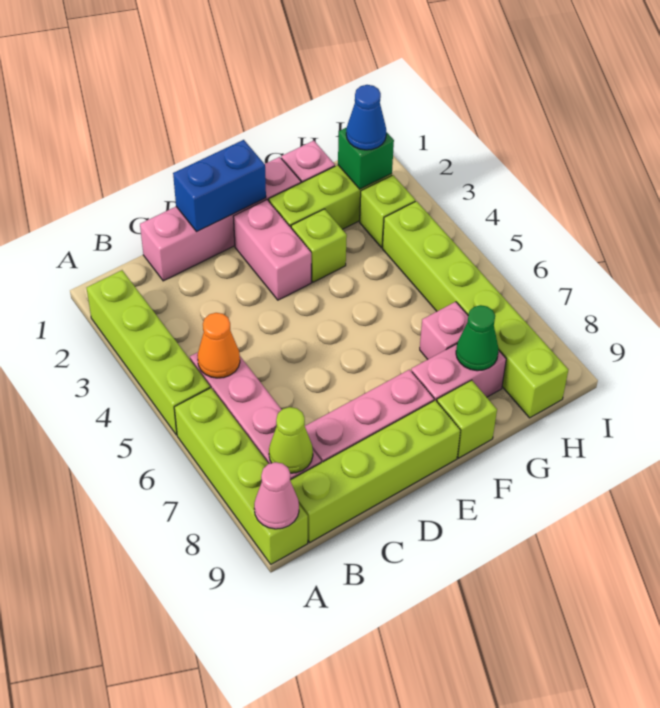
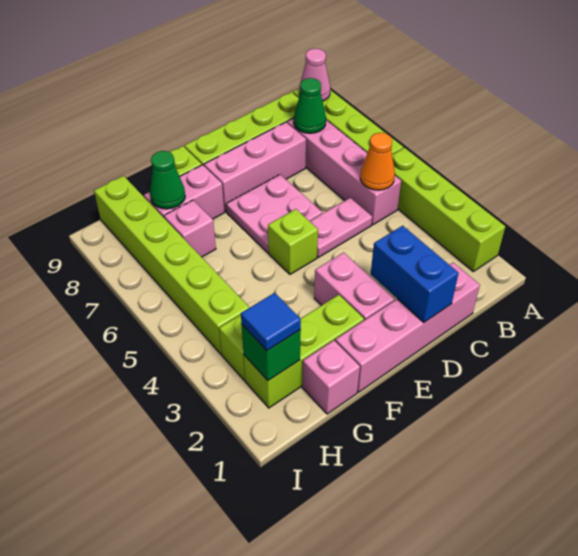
lime cone B8 level 2 -> green cone B8 level 2
none -> pink plate C5:D5 level 1
blue brick D1:E1 level 2 -> blue brick D1:D2 level 2
none -> pink plate D6:E7 level 1
lime brick F3 level 1 -> lime brick E5 level 1
blue cone H2 level 3 -> blue tile H2 level 3

